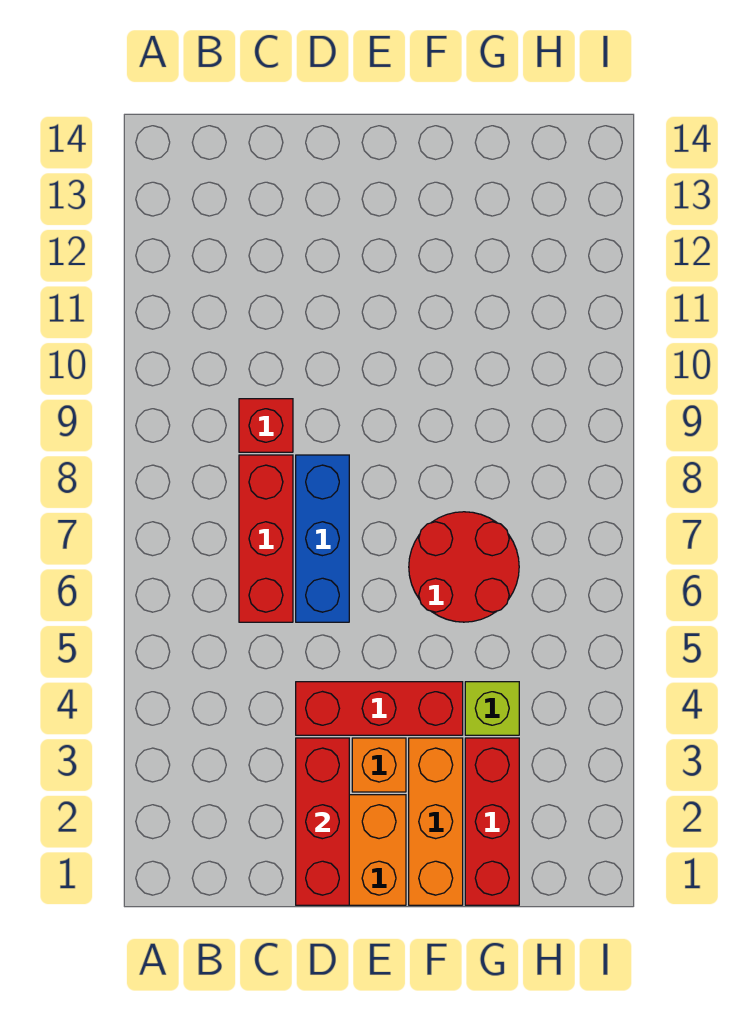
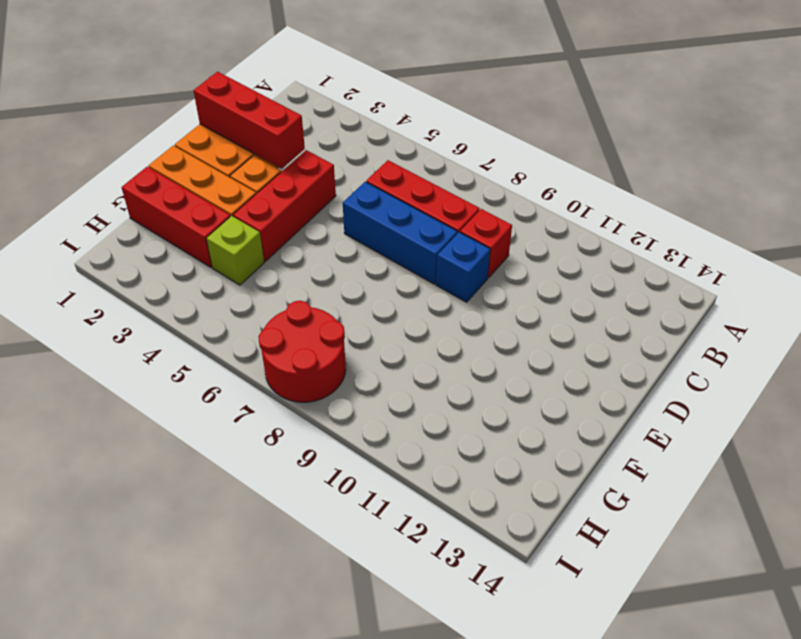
none -> blue brick D9 level 1
red round brick F6:G7 level 1 -> red round brick H7:I8 level 1

